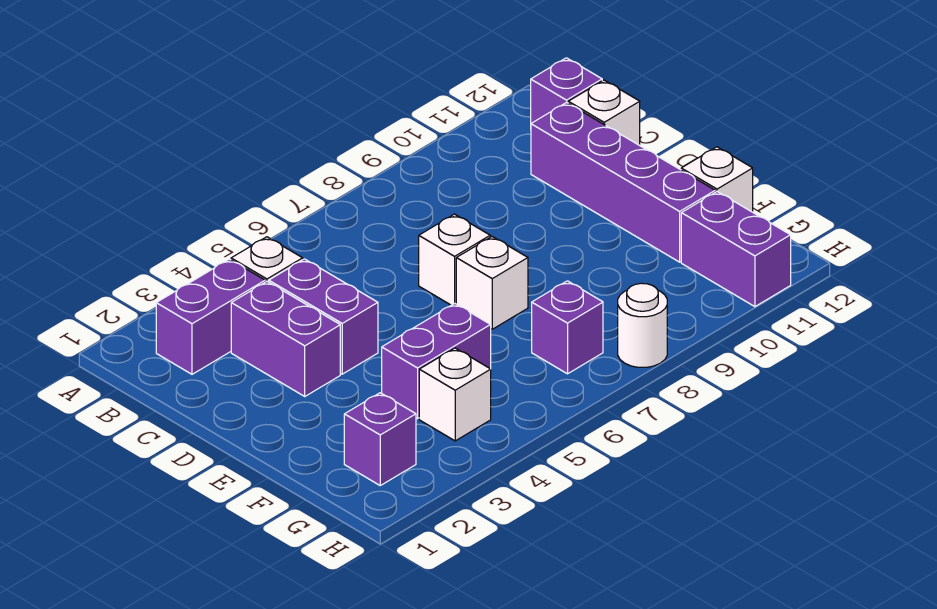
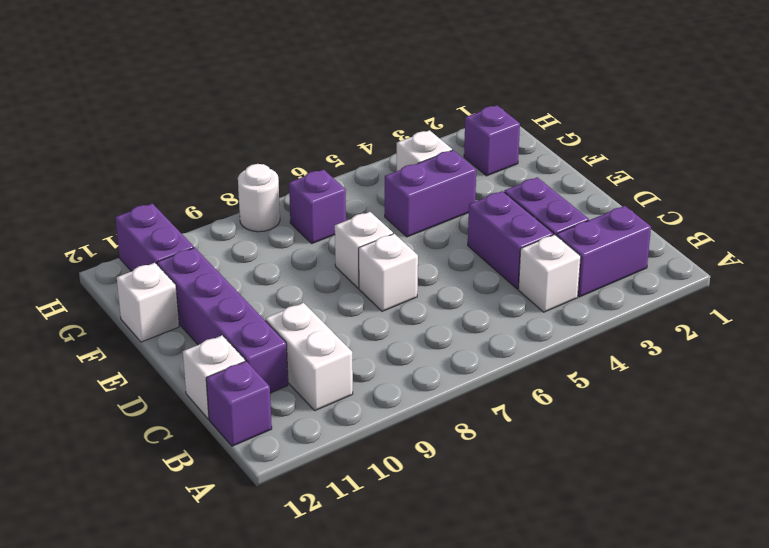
none -> white brick B10:C10 level 1

